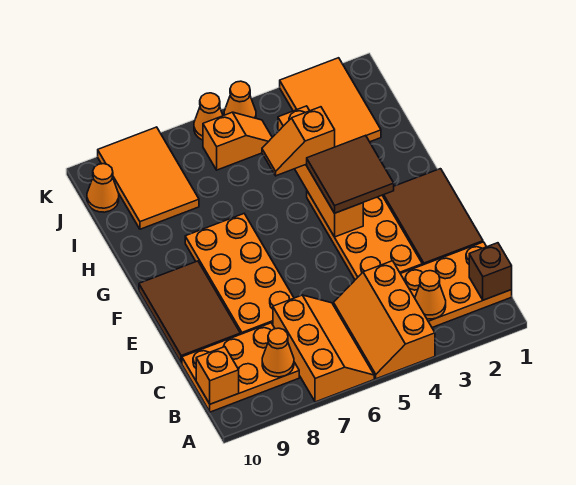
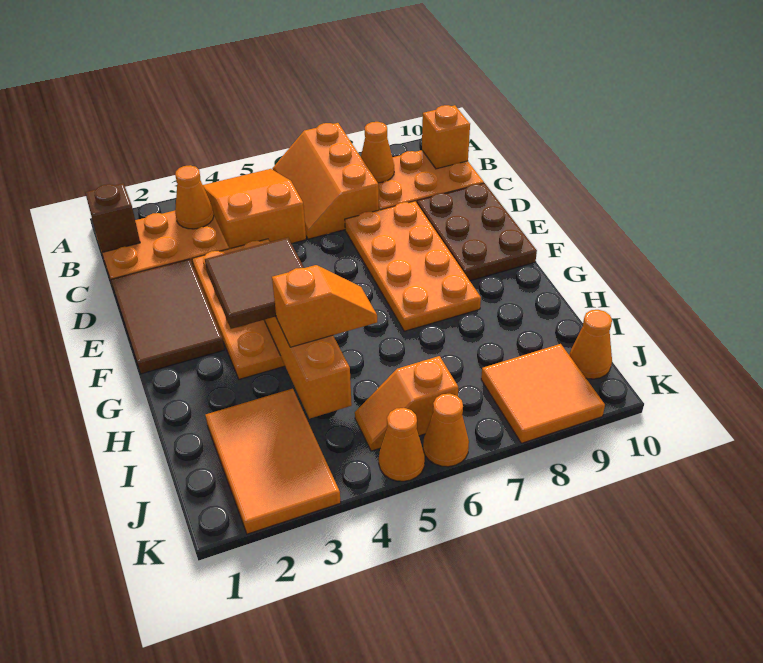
orange slope A4:C5 level 1 top 4 -> orange slope A4:C5 level 1 top C
brown tile D9:F10 level 1 -> brown plate D9:F10 level 1
orange tile I8:K9 level 1 -> orange tile J8:K9 level 1

